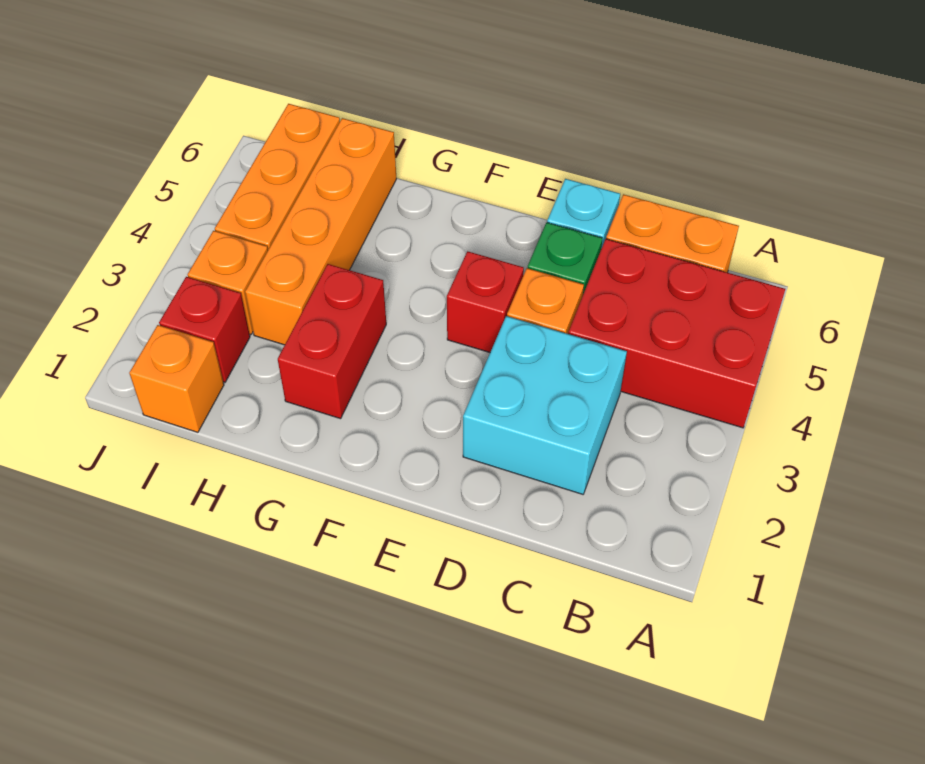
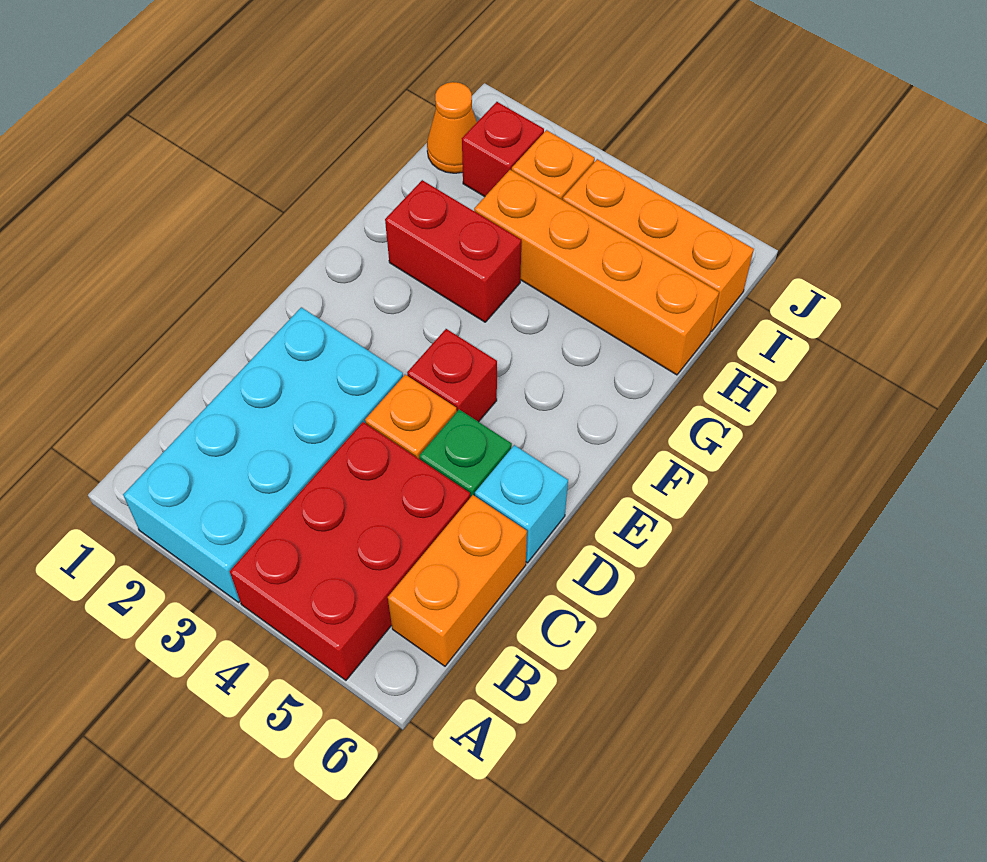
cyan brick C2:D3 level 1 -> cyan brick A2:D3 level 1
orange brick I1 level 1 -> orange cone I1 level 1

